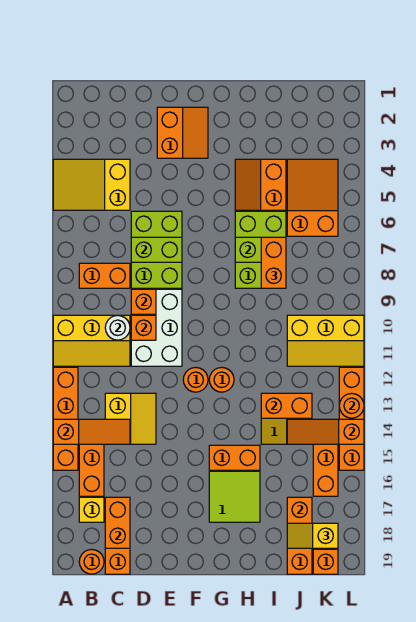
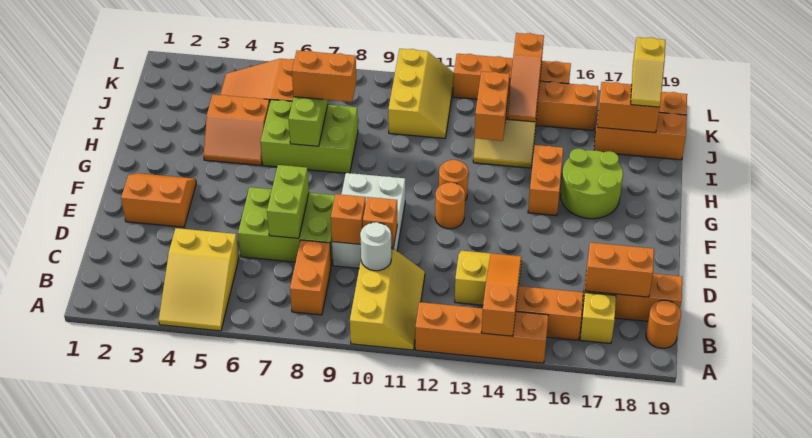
white brick D9:E11 level 1 -> white brick D9:F10 level 1
lime tile G16:H17 level 1 -> lime round brick G16:H17 level 1
orange round brick L13 level 2 -> none

